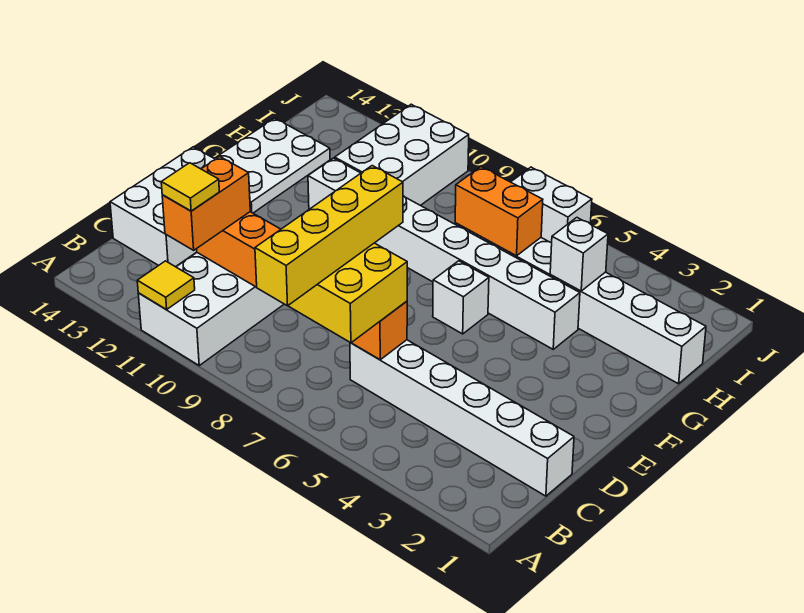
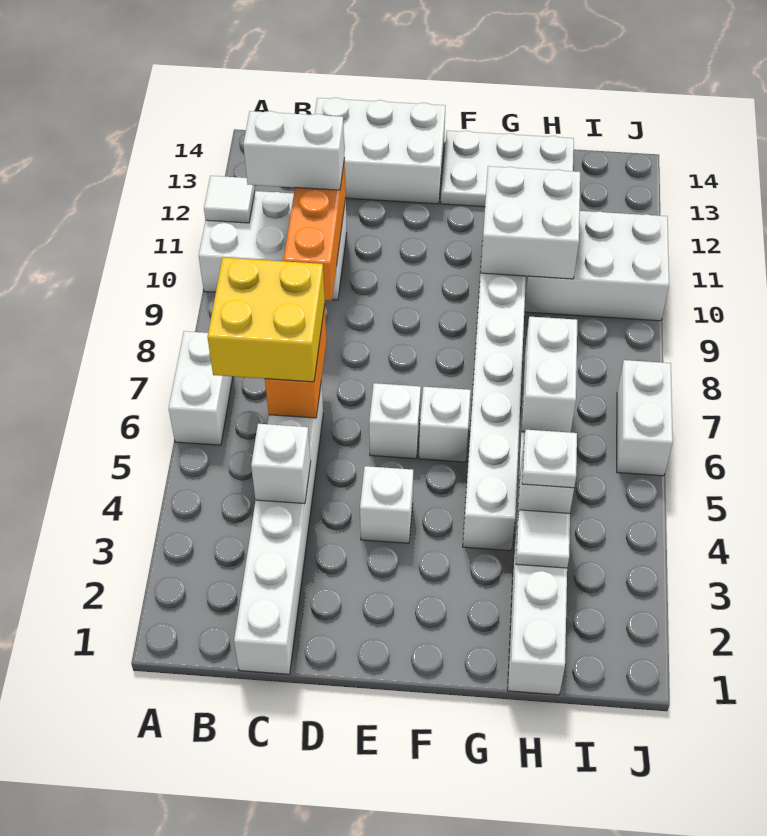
none -> white brick A6:A7 level 1
yellow brick A7:D7 level 4 -> none
yellow tile A11 level 2 -> white tile A11 level 2
orange brick B11:C11 level 3 -> white brick B11:C11 level 3
yellow tile B11 level 4 -> none
none -> white brick C4 level 2
none -> white brick E4 level 1
none -> white brick E6 level 1
none -> white brick G10:H11 level 2
none -> white tile H3 level 2
none -> white plate H4 level 3
orange brick H6:H7 level 2 -> white brick H6:H7 level 2

